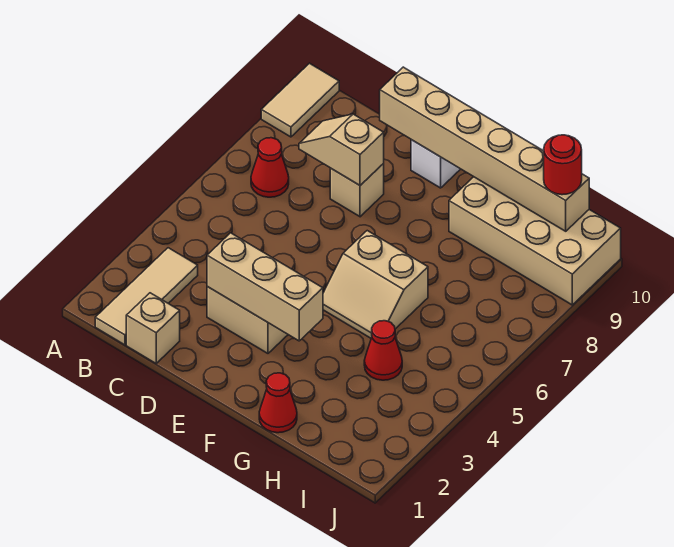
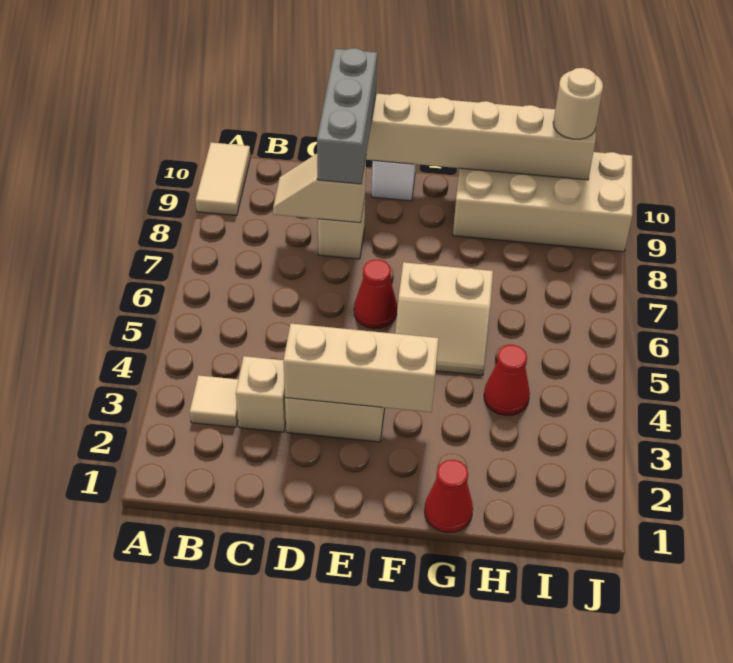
tan tile B1:B3 level 1 -> tan tile B3 level 1
red cone B7 level 1 -> red cone E6 level 1
tan brick C1 level 1 -> tan brick C3 level 1
none -> grey brick D8:D10 level 3
red round brick I10 level 3 -> tan round brick I10 level 3

